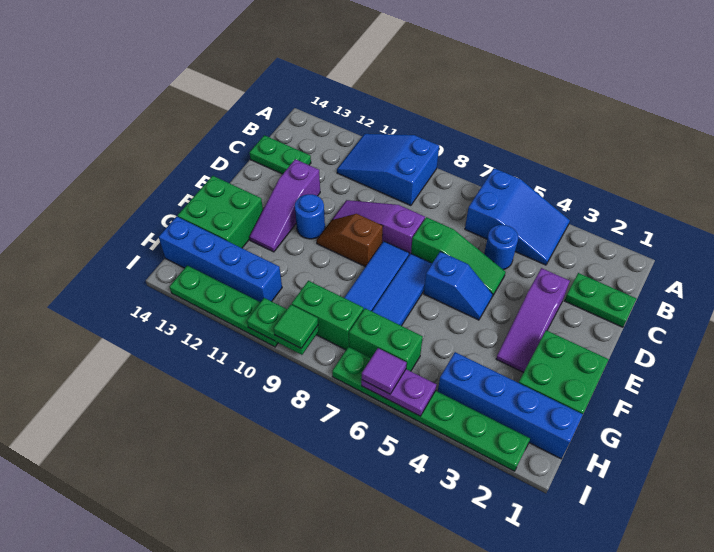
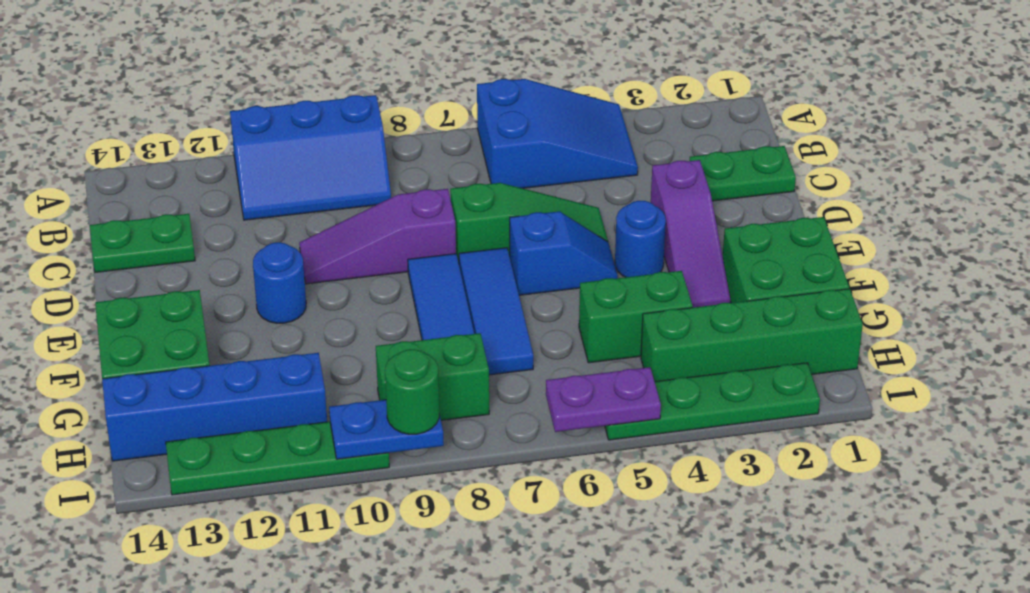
blue slope A9:B11 level 1 top 9 -> blue slope A9:B11 level 1 top A
blue round brick C5 level 1 -> blue round brick E4 level 1
purple slope D12:F12 level 1 top D -> none
brown slope E9:E10 level 1 top 9 -> none
blue brick H1:H4 level 1 -> green brick H1:H4 level 1
green brick H6:H7 level 1 -> green brick G4:G5 level 1
green plate I2:I7 level 1 -> green plate I2:I5 level 1
purple tile I6 level 3 -> none
green plate I9:I10 level 2 -> blue plate I9:I10 level 2
green tile I9 level 3 -> green round brick I9 level 3

